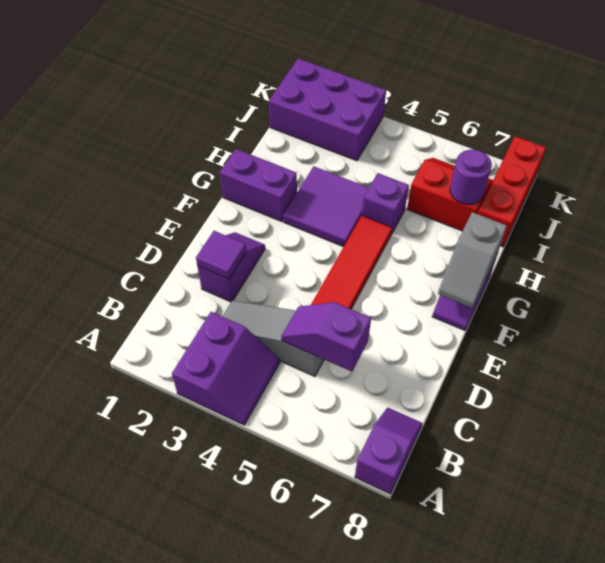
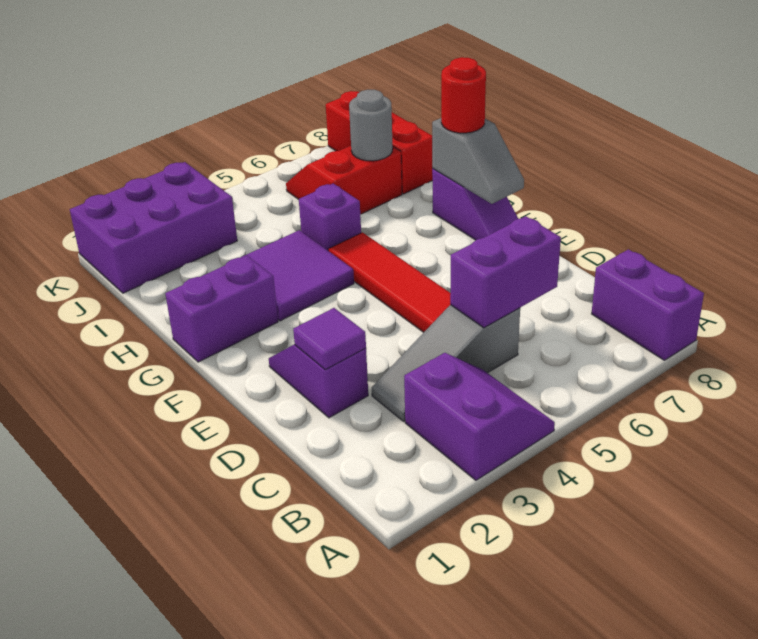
purple slope A8:B8 level 1 top A -> purple brick A8:B8 level 1
purple slope C5:C6 level 2 top 6 -> purple brick C5:C6 level 2
none -> red round brick G8 level 3
purple round brick I7 level 2 -> grey round brick I7 level 2

